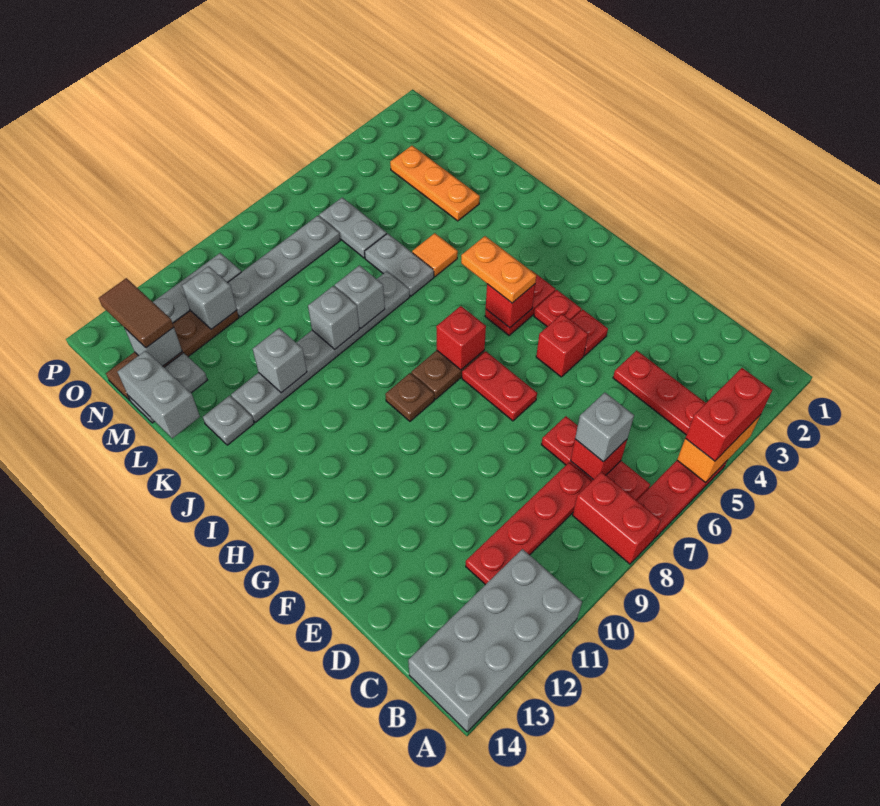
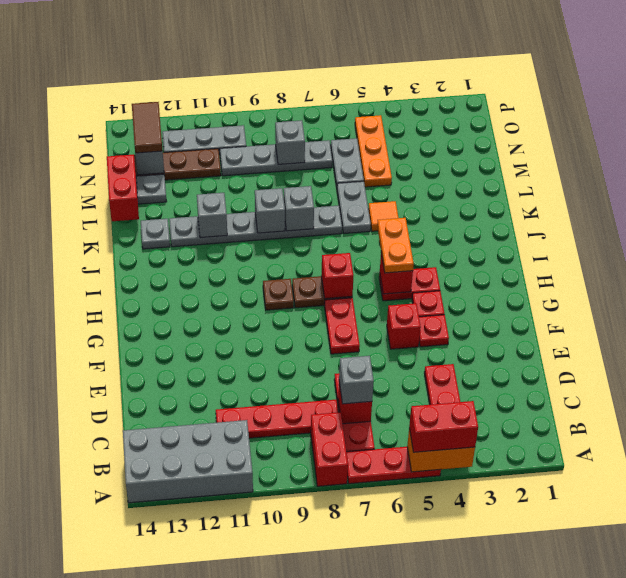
orange plate L3:N3 level 1 -> orange plate M5:O5 level 1
grey brick L14:M14 level 2 -> red brick L14:M14 level 2
grey brick N11 level 2 -> grey brick N8 level 2

